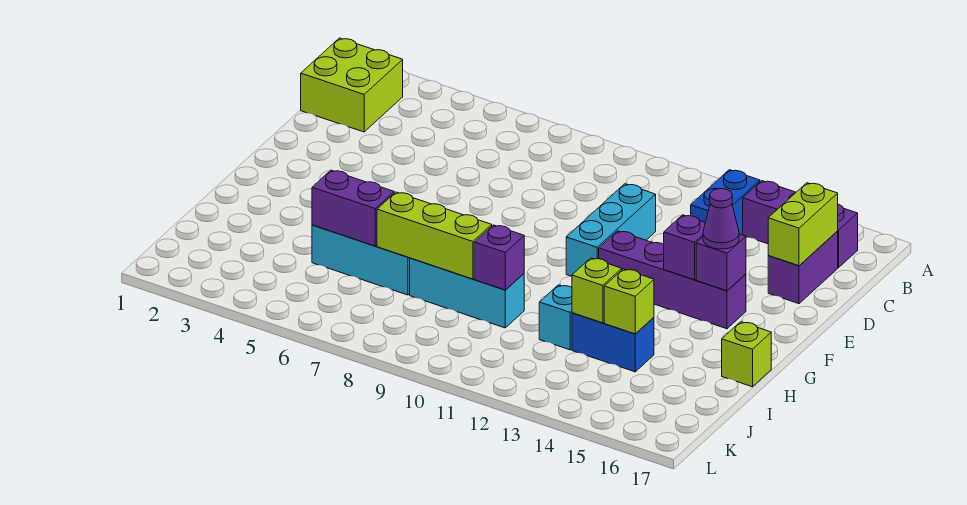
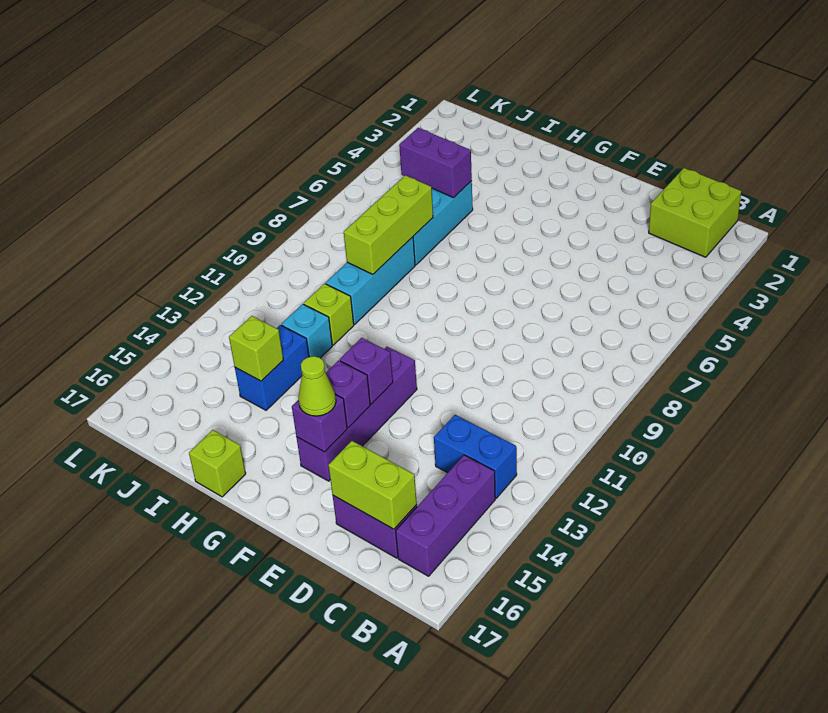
cyan brick D11:F11 level 1 -> none
purple cone F15 level 3 -> lime cone F15 level 3
purple brick I5:I6 level 2 -> purple brick I5:J5 level 2
purple brick I10 level 2 -> purple brick F13 level 2
lime brick I13 level 2 -> lime brick I11 level 1

